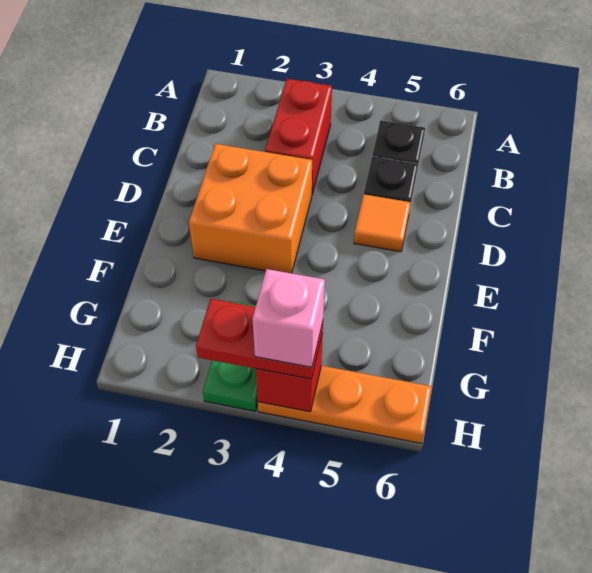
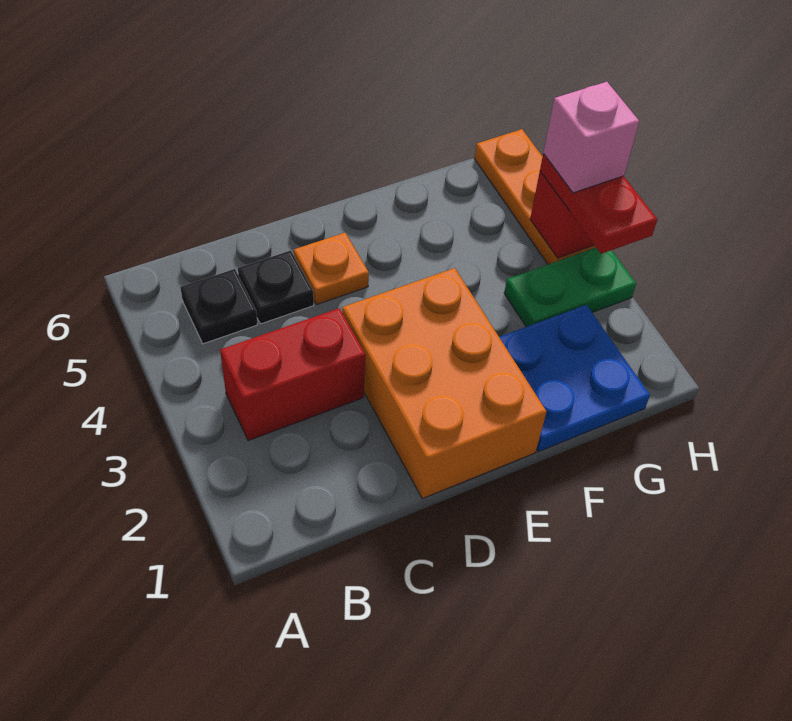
orange brick D2:E3 level 1 -> orange brick D1:E3 level 1
orange tile D5 level 1 -> orange plate D5 level 1
none -> blue plate F1:G2 level 1

